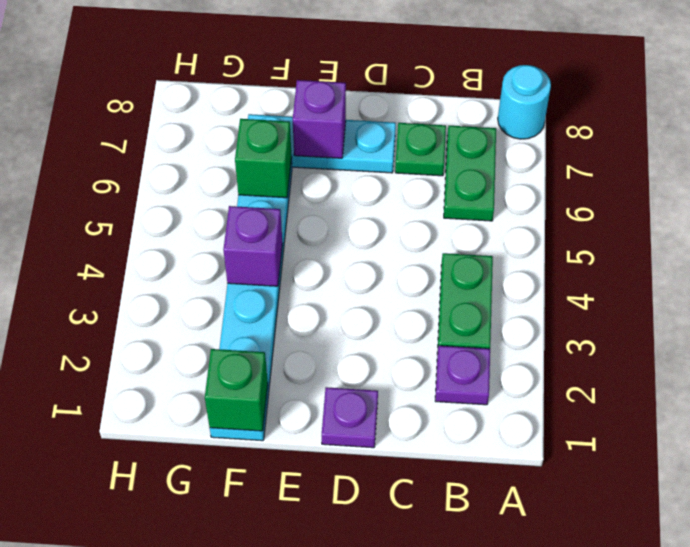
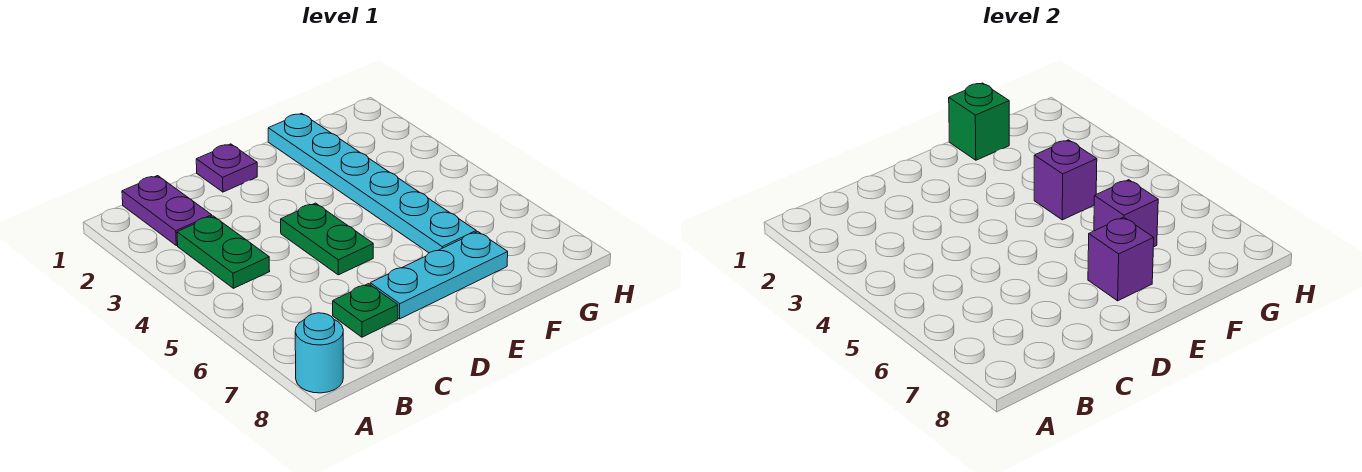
purple plate B2 level 1 -> purple plate B1:B2 level 1
green plate B6:B7 level 1 -> green plate D4:D5 level 1
green brick F6 level 2 -> purple brick F6 level 2

